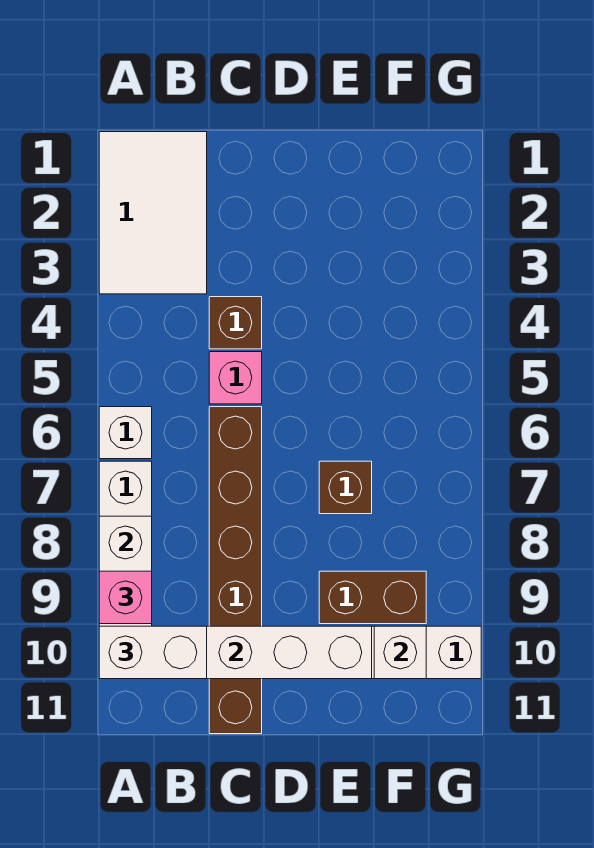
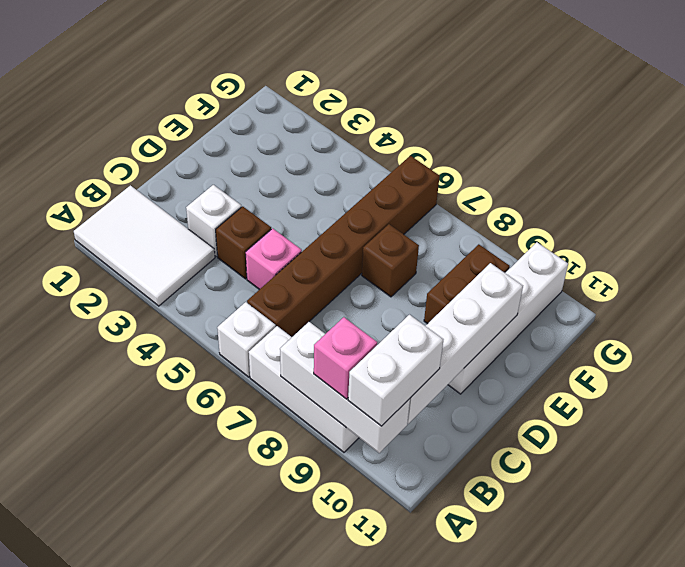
brown brick C6:C11 level 1 -> brown brick B6:G6 level 1
white brick F10 level 2 -> white brick C3 level 1

